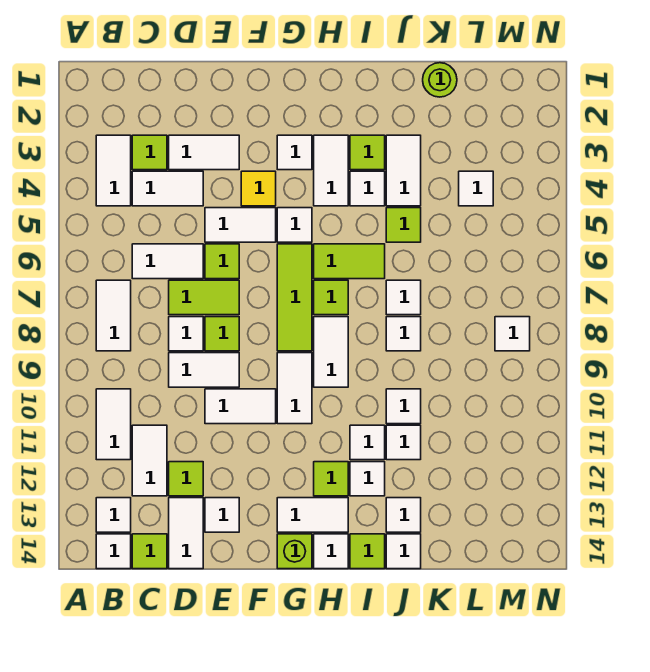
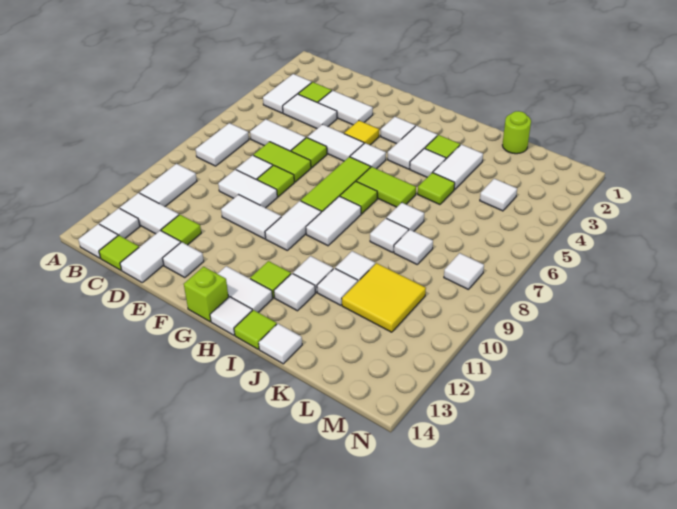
white tile C11:C12 level 1 -> white tile B12:C12 level 1
white tile J13 level 1 -> white tile K8 level 1
none -> yellow tile K10:L11 level 1

